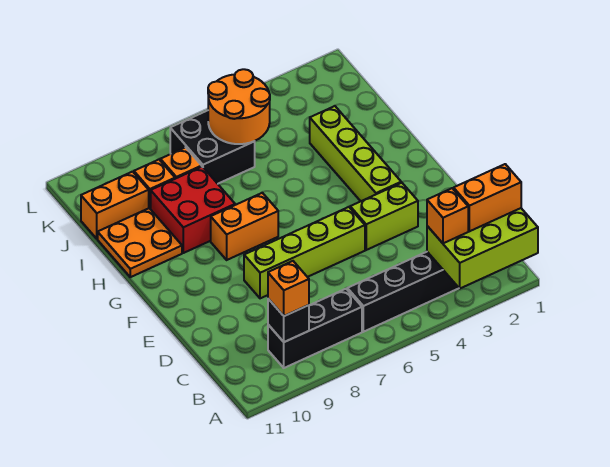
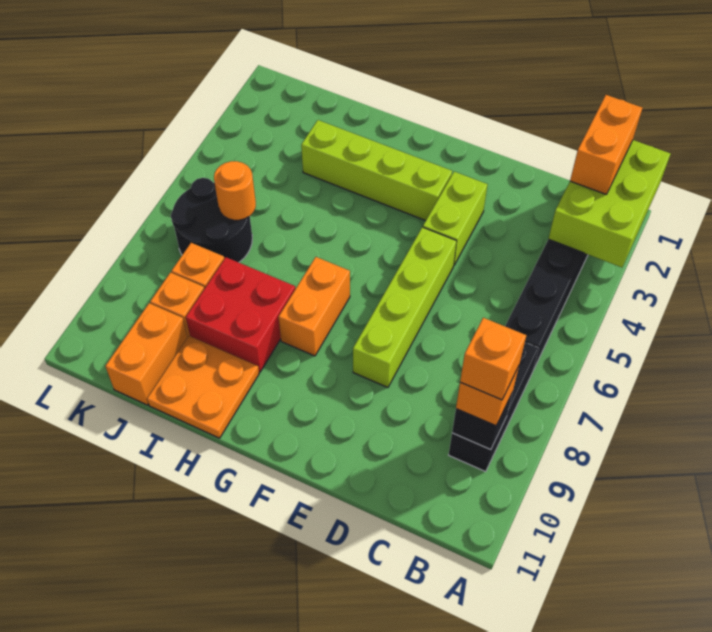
orange brick B3 level 3 -> orange brick B9 level 4
orange round brick J5:K6 level 2 -> orange round brick J6 level 2
black brick J6:K7 level 1 -> black round brick J6:K7 level 1

